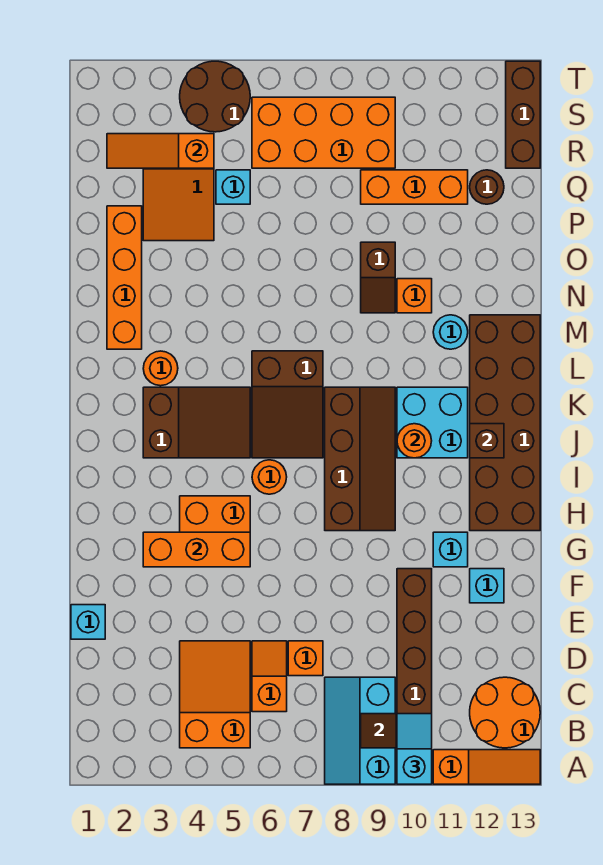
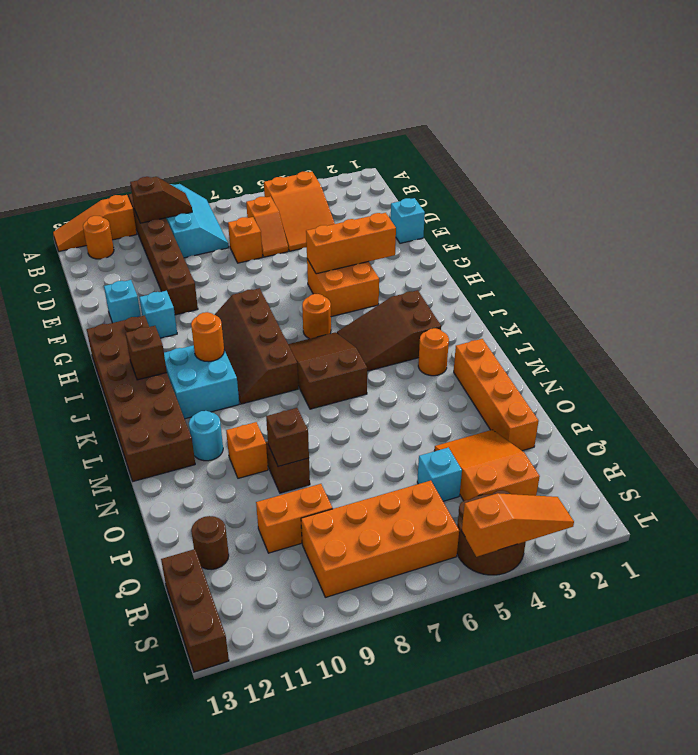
cyan slope A10:B10 level 3 top A -> none
orange round brick B12:C13 level 1 -> orange round brick B12 level 1
none -> brown brick O9 level 2
orange brick Q9:Q11 level 1 -> orange brick Q9:Q10 level 1
orange slope R2:R4 level 2 top 4 -> orange slope T3:T5 level 2 top 5

